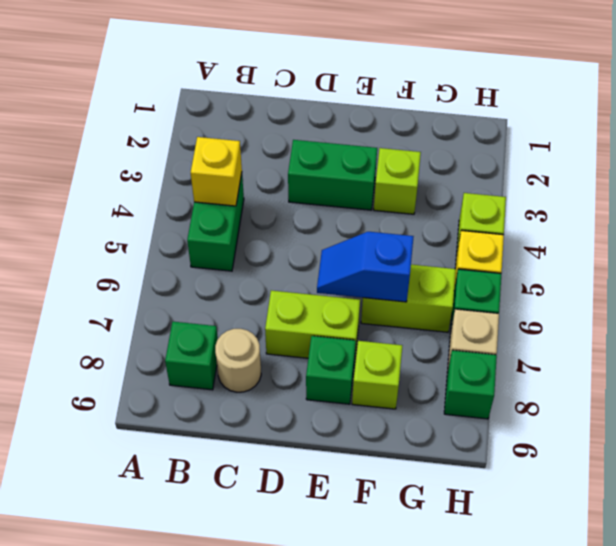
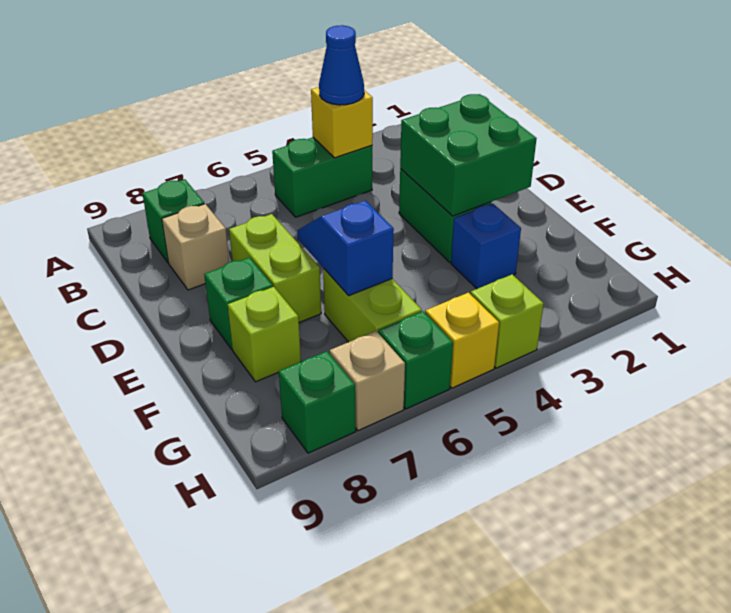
none -> blue cone B4 level 3
tan round brick C8 level 1 -> tan brick C8 level 1
none -> green brick D2:E3 level 2
lime brick F3 level 1 -> blue brick F3 level 1

